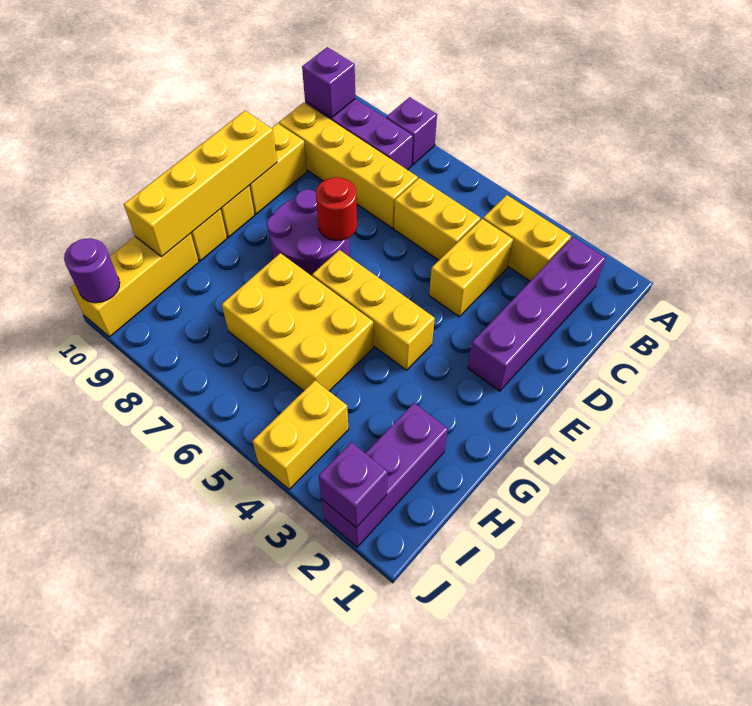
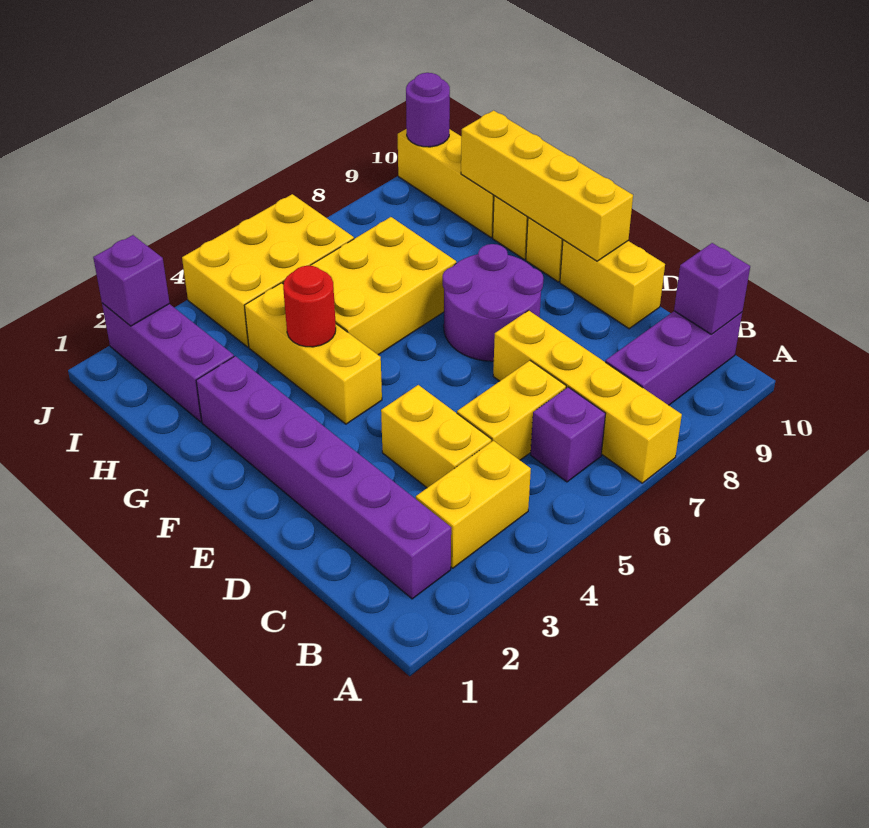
purple brick A8 level 1 -> purple brick B6 level 1
purple brick B2:E2 level 1 -> purple brick B2:G2 level 1
yellow brick C7:C10 level 1 -> yellow brick A7:D7 level 1
red round brick E7 level 2 -> red round brick G4 level 2
yellow brick F4:F6 level 1 -> yellow brick F4:H4 level 1
yellow brick I4:J4 level 1 -> yellow brick I4:J6 level 1

